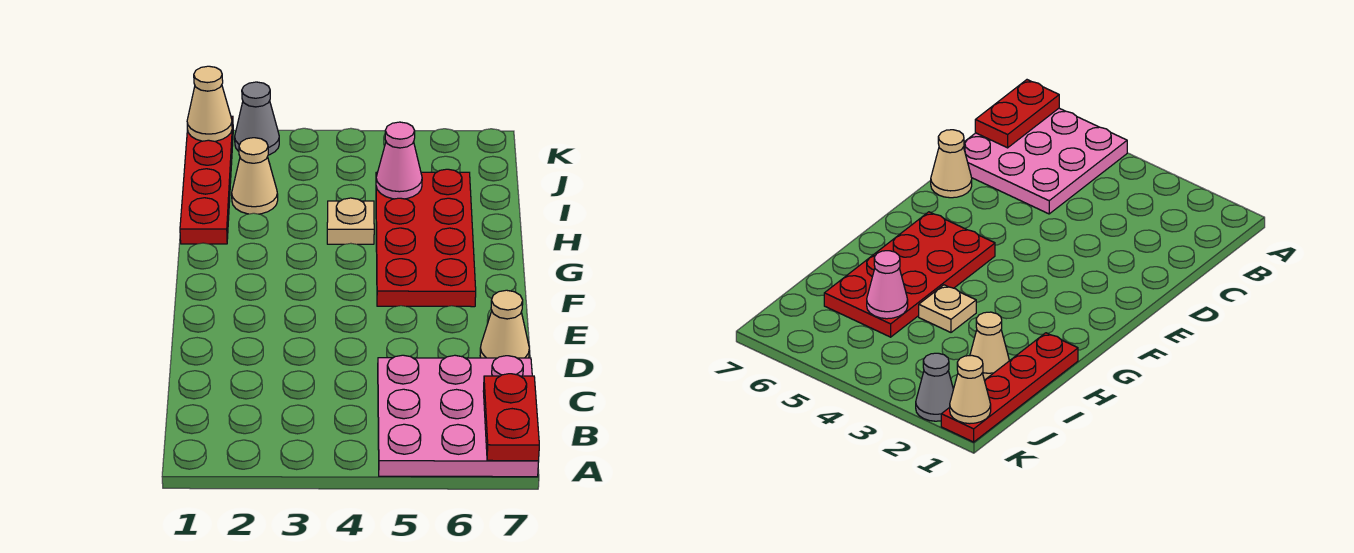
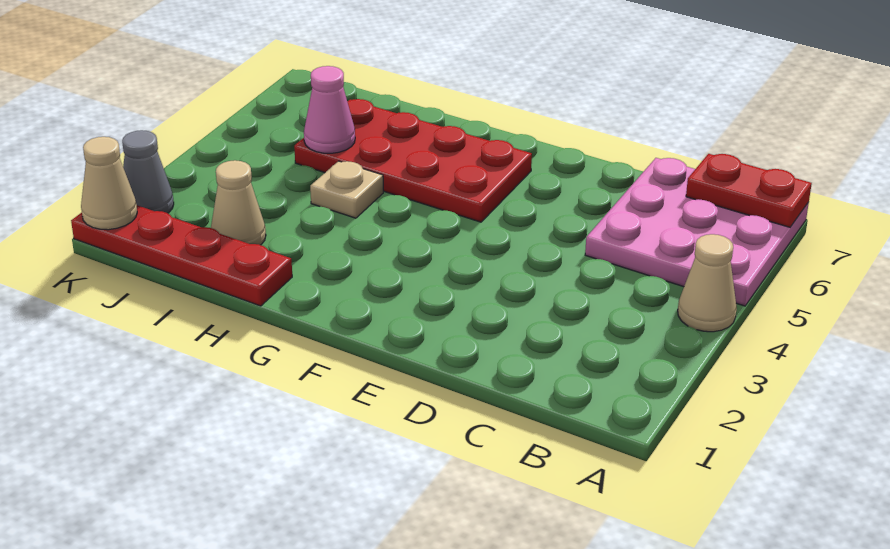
tan cone D7 level 1 -> tan cone A4 level 1

